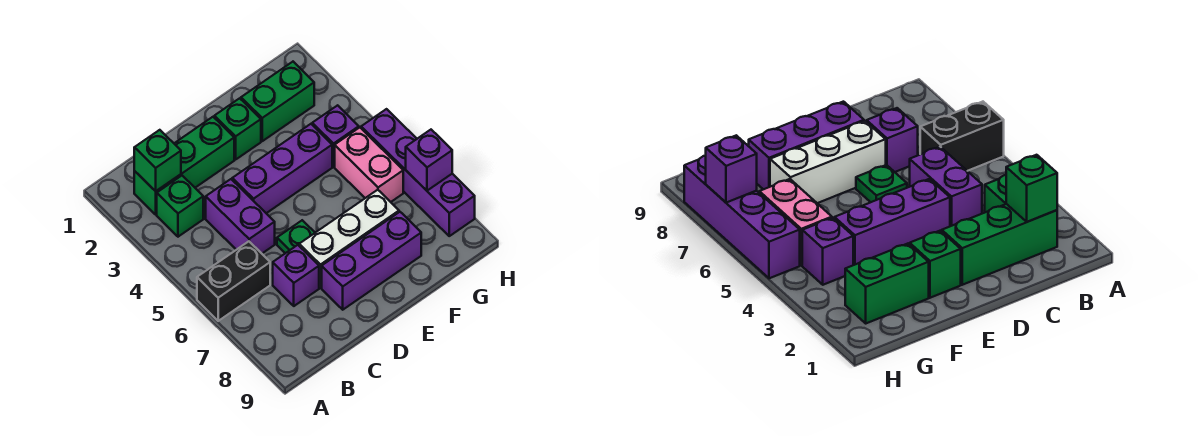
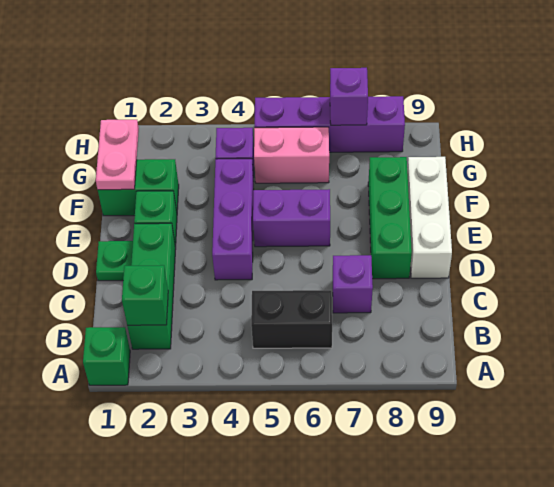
black brick A6:B6 level 1 -> black brick B5:B6 level 1
green brick B3 level 1 -> green brick A1 level 1
purple brick C4:C5 level 1 -> purple brick E5:E6 level 1
green plate D6 level 1 -> green plate D1 level 1
white brick D7:F7 level 1 -> white brick D9:F9 level 1
purple brick D8:F8 level 1 -> green brick D8:F8 level 1
none -> pink plate F1:G1 level 2
green brick F2:G2 level 1 -> green brick F1:F2 level 1

